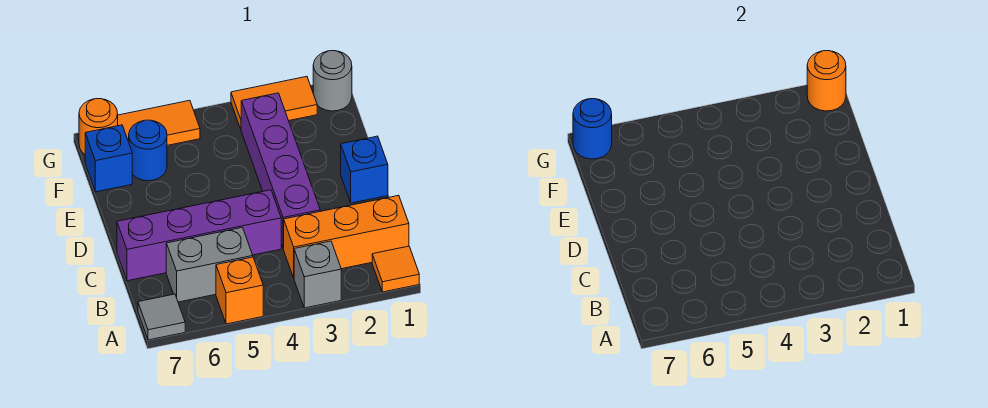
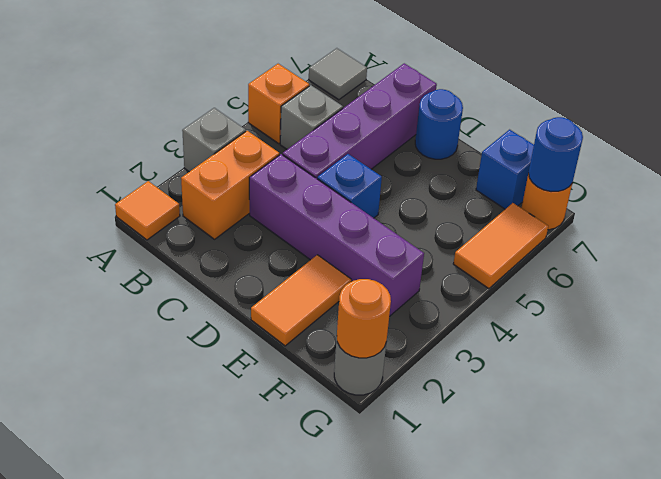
orange brick B1:B3 level 1 -> orange brick B2:B3 level 1
grey brick B5:B6 level 1 -> grey brick B5 level 1
blue brick D1 level 1 -> blue brick D4 level 1
blue round brick F6 level 1 -> blue round brick D7 level 1
orange tile G2:G3 level 1 -> orange tile E1:E2 level 1

